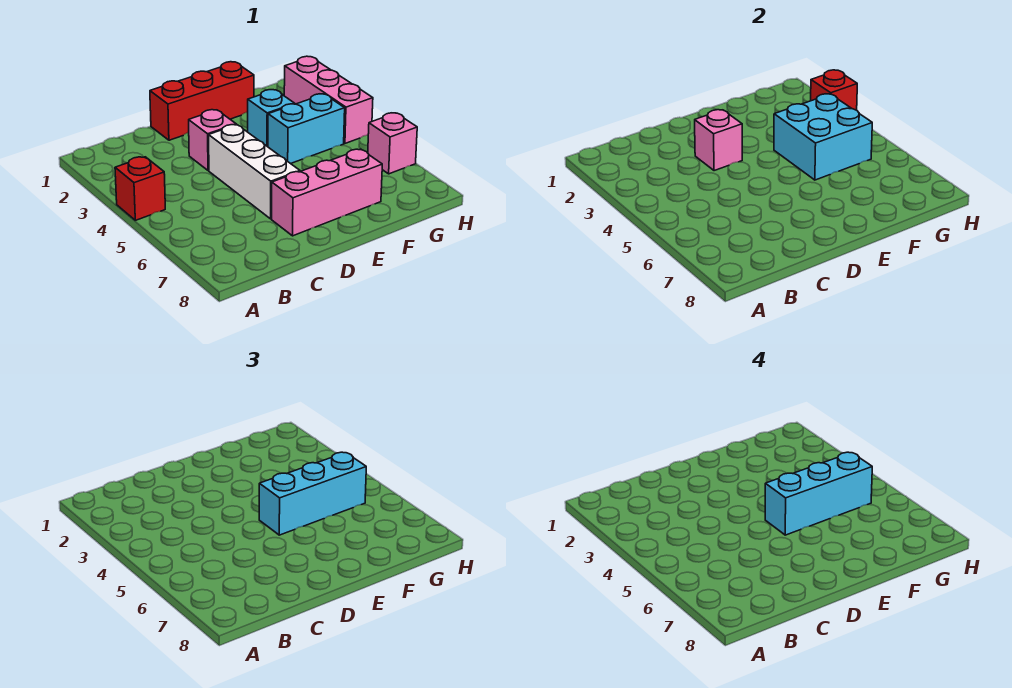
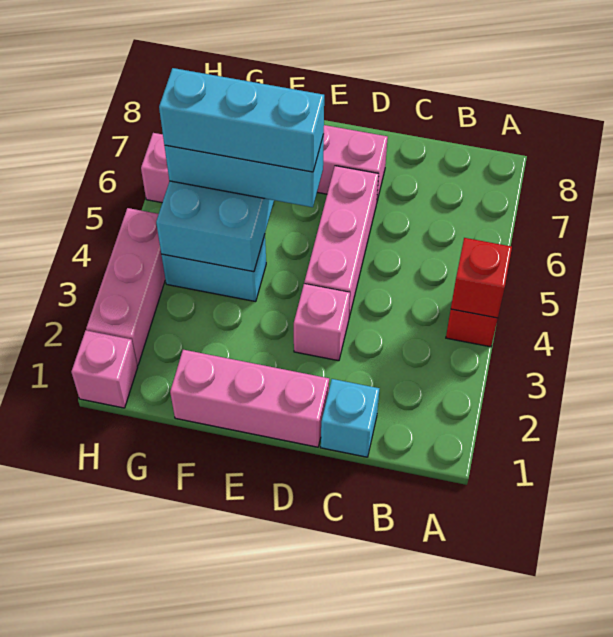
red brick D1:F1 level 1 -> pink brick D1:F1 level 1
pink brick D3 level 2 -> pink brick H1 level 1
white brick D4:D6 level 1 -> pink brick D4:D6 level 1
cyan brick F3 level 1 -> cyan brick C1 level 1
red brick H3 level 2 -> red brick A4 level 2

